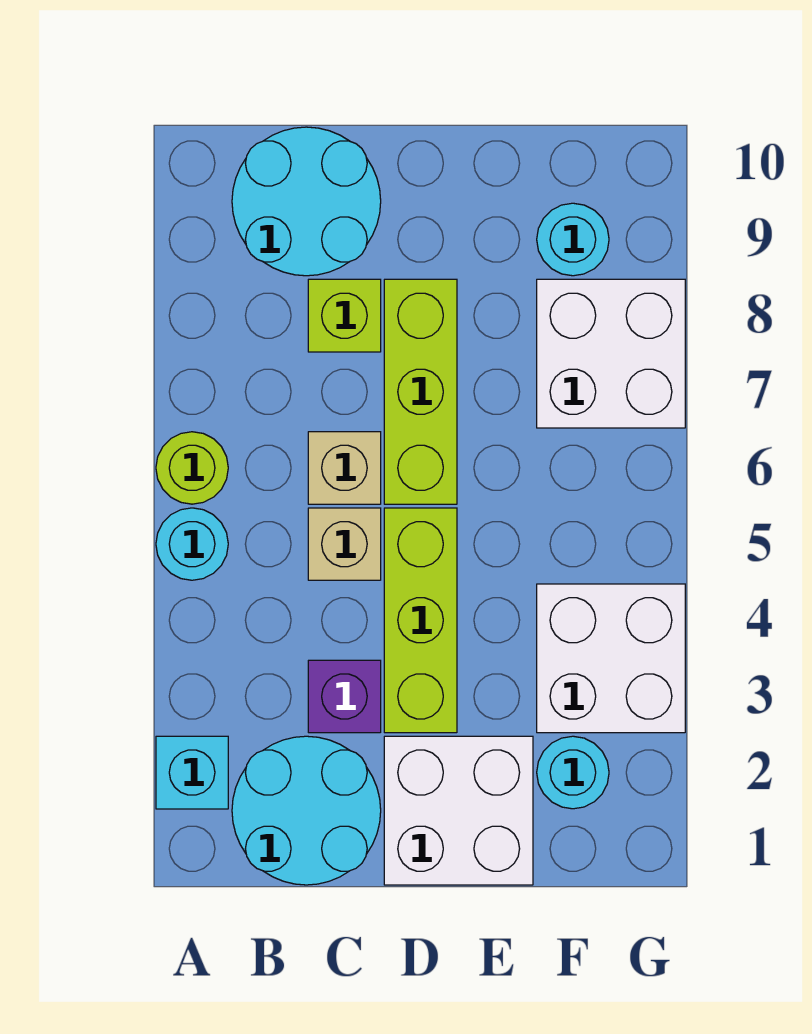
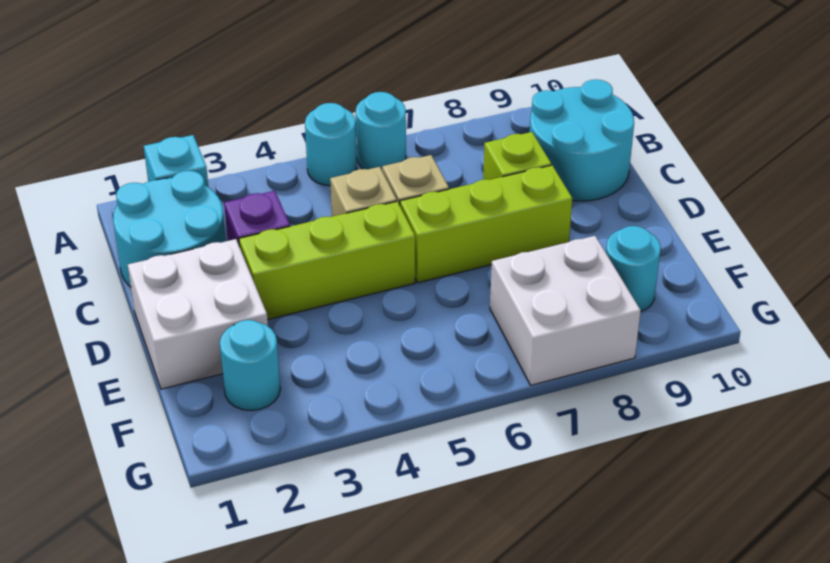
lime round brick A6 level 1 -> cyan round brick A6 level 1
white brick F3:G4 level 1 -> none

